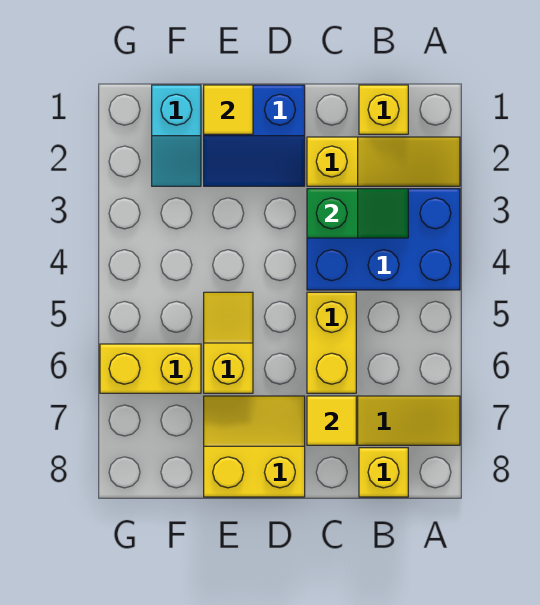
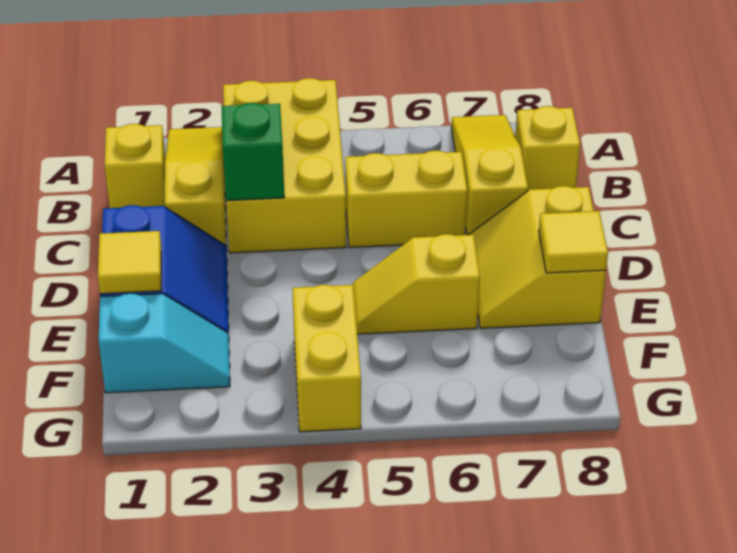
blue brick A3:C4 level 1 -> yellow brick A3:C4 level 1
yellow tile C7 level 2 -> yellow tile E8 level 2
yellow brick F6:G6 level 1 -> yellow brick F4:G4 level 1

